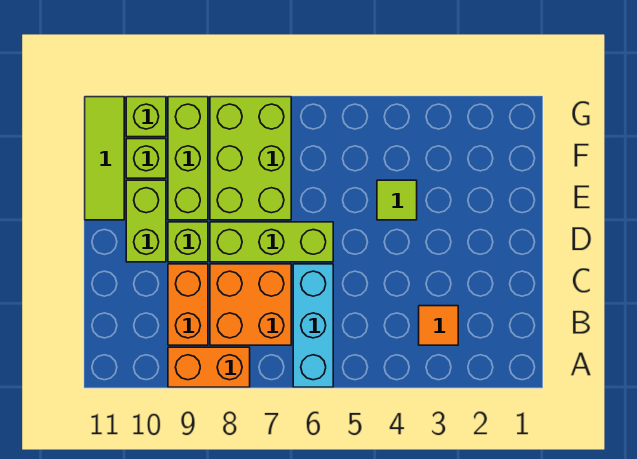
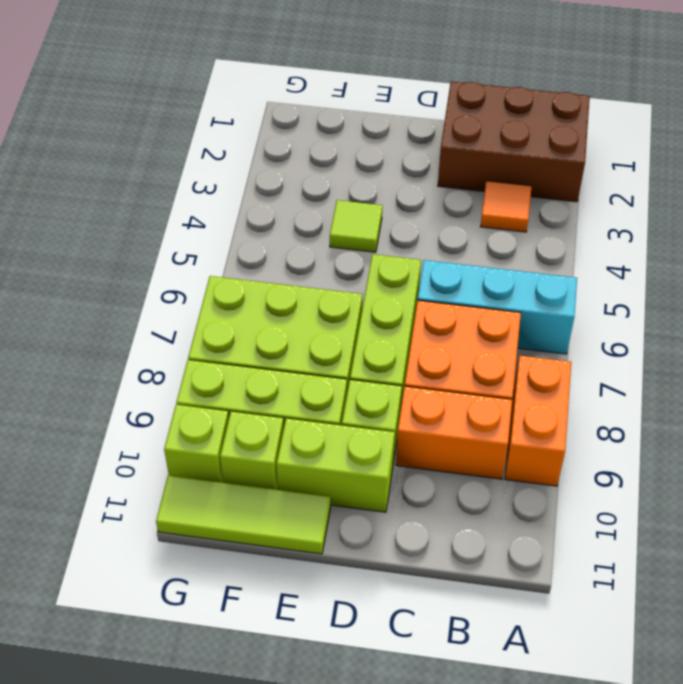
none -> brown brick A1:C2 level 1

